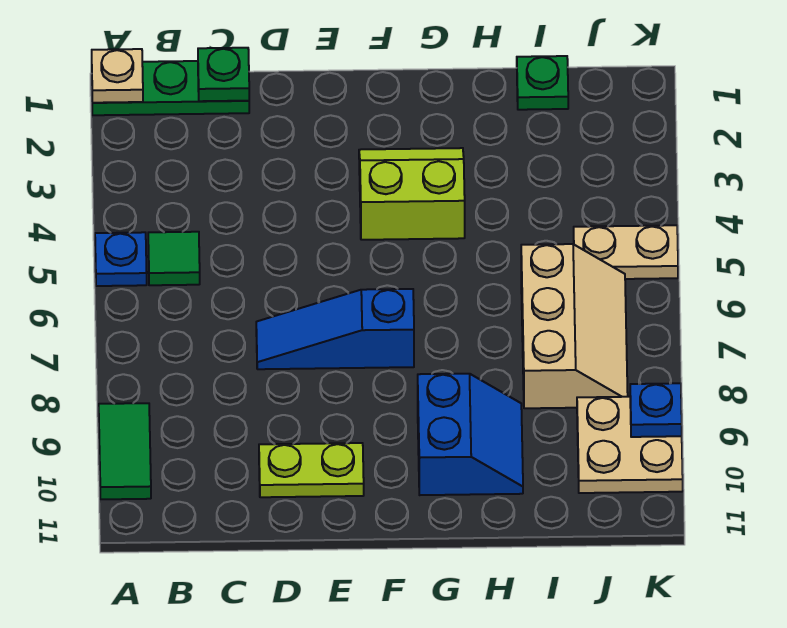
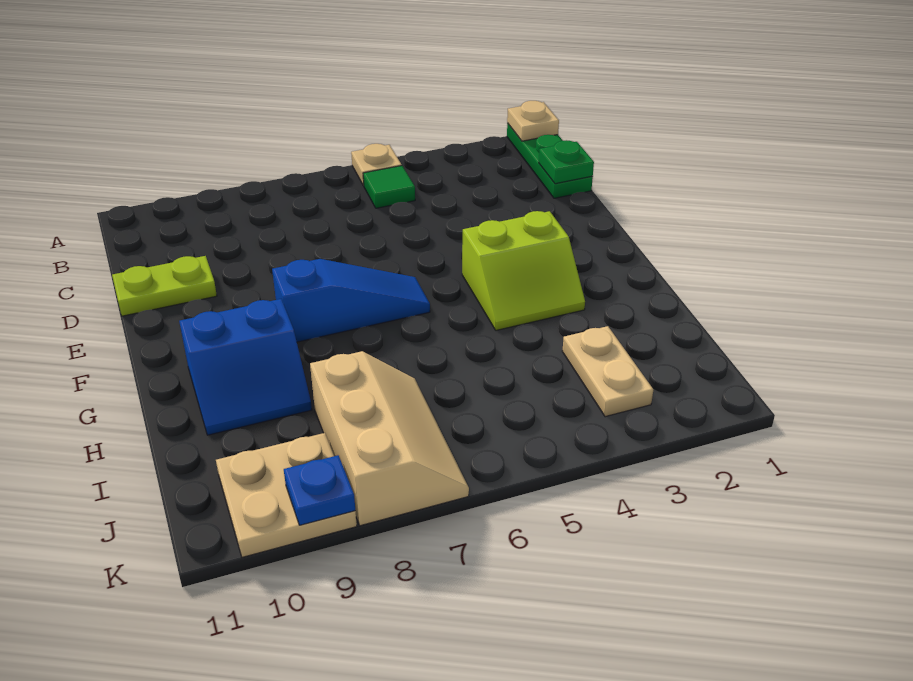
blue plate A5 level 1 -> tan plate A5 level 1
green tile A9:A10 level 1 -> none
blue slope D7:F7 level 1 top F -> blue slope F6:F8 level 1 top 8
lime plate D10:E10 level 1 -> lime plate D10:D11 level 1
lime slope F3:G4 level 1 top 4 -> lime slope F3:G4 level 1 top F
green plate I1 level 1 -> none
tan slope I6:J8 level 1 top I -> tan slope I7:K8 level 1 top 8
tan plate J5:K5 level 1 -> tan plate I3:J3 level 1

